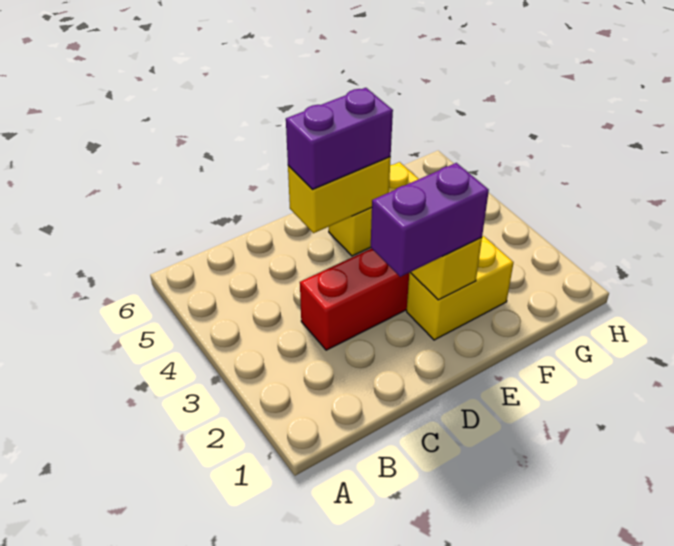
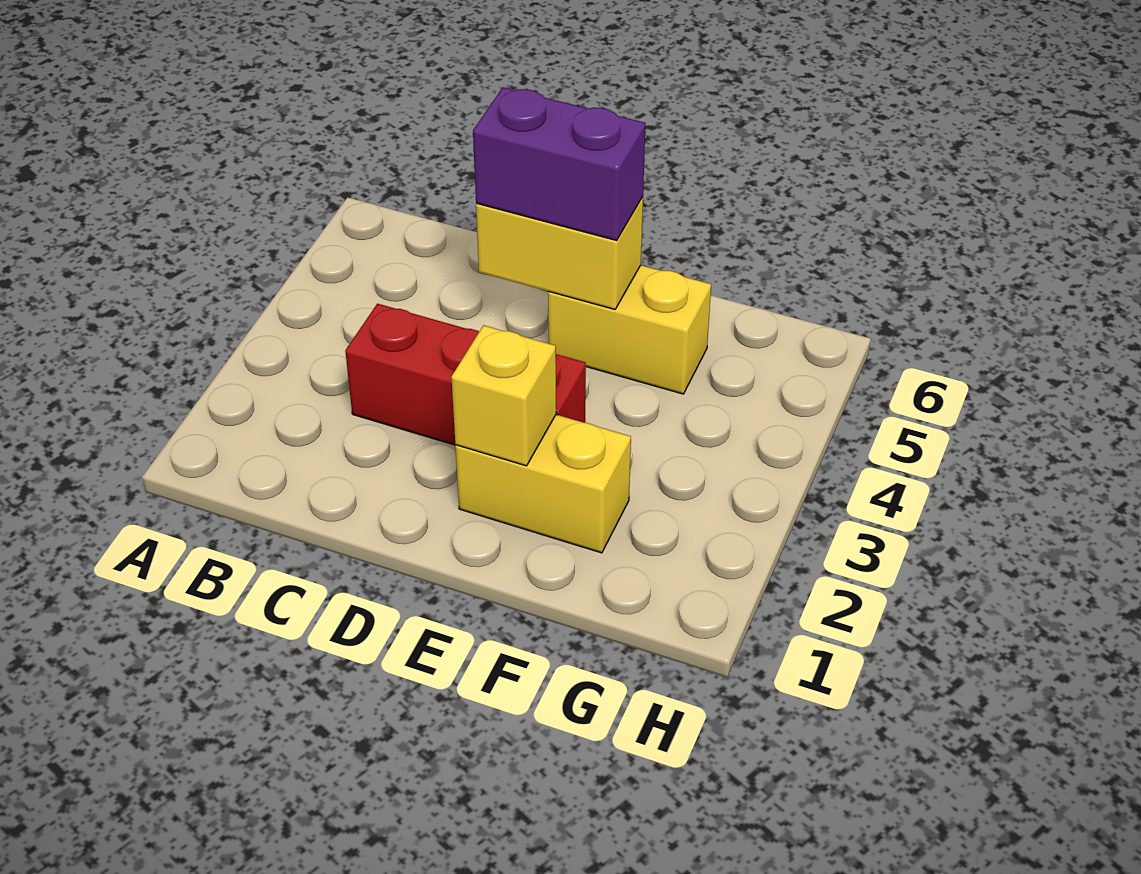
purple brick D2:E2 level 3 -> none

